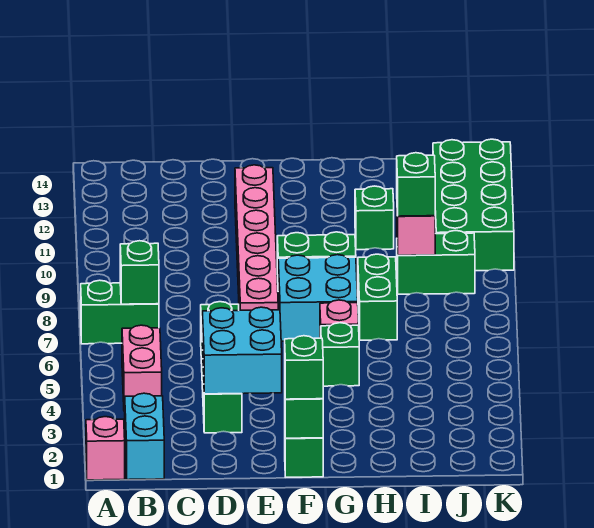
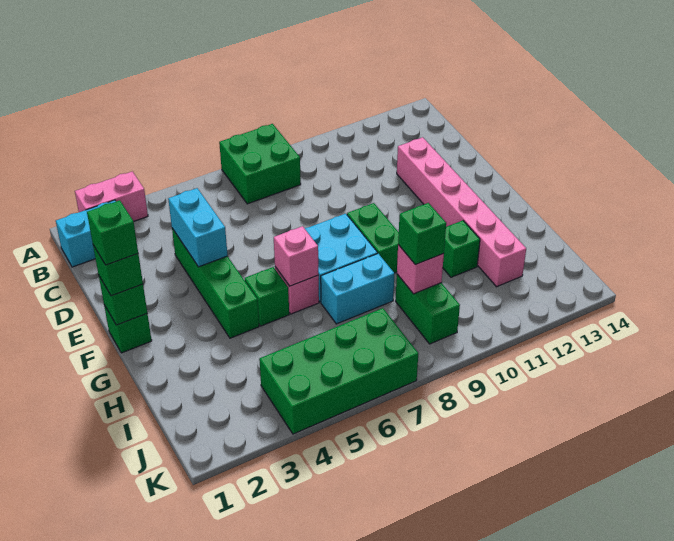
pink brick A1 level 1 -> pink brick G6 level 2
green brick A7:B7 level 1 -> green brick A7:B8 level 1
pink brick B4:B5 level 1 -> pink brick A2:A3 level 1
green brick B7 level 2 -> green brick F1 level 4
green brick D3:D6 level 1 -> green brick D4:G4 level 1
cyan brick D3:E4 level 2 -> cyan brick D4:E4 level 2
pink brick E7:E12 level 1 -> pink brick D12:I12 level 1
green brick H7:H8 level 1 -> cyan brick H7:H8 level 1
green brick J10:K13 level 1 -> green brick J4:K7 level 1

